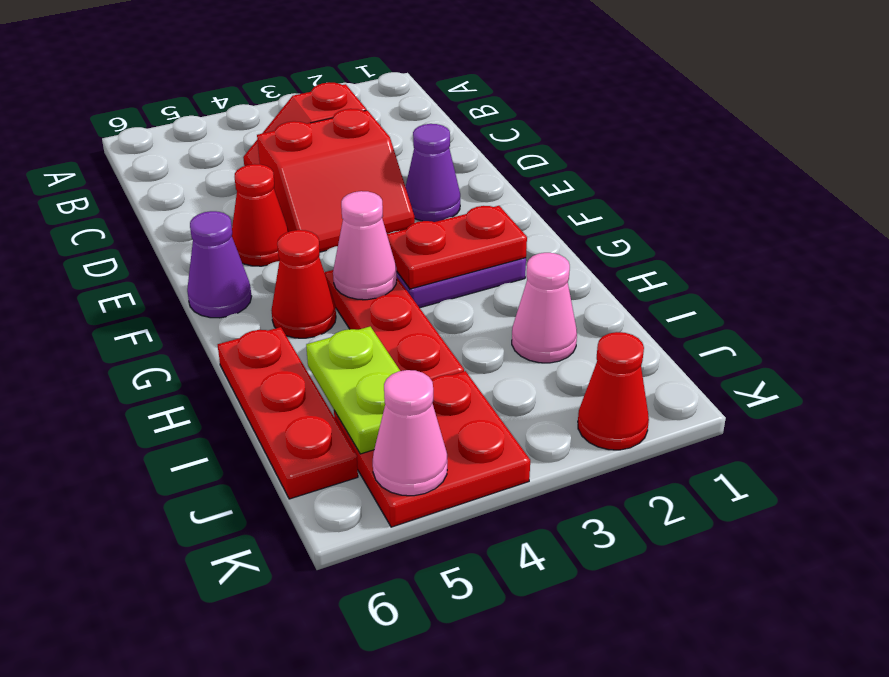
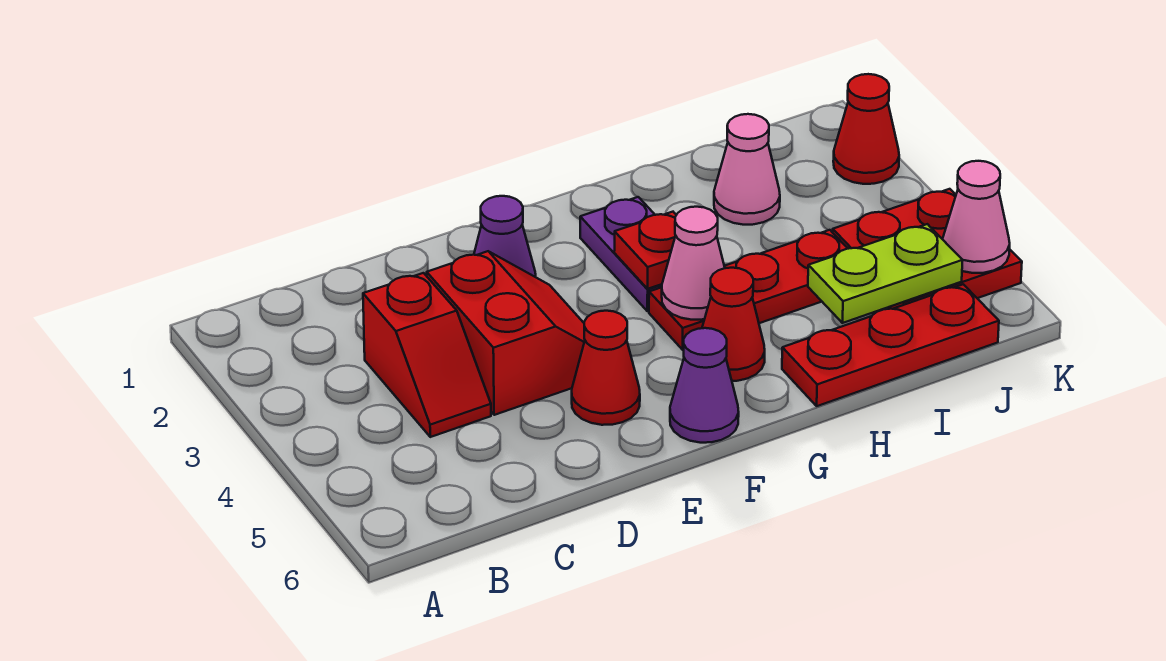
red plate G2:G3 level 2 -> red plate G3 level 2

